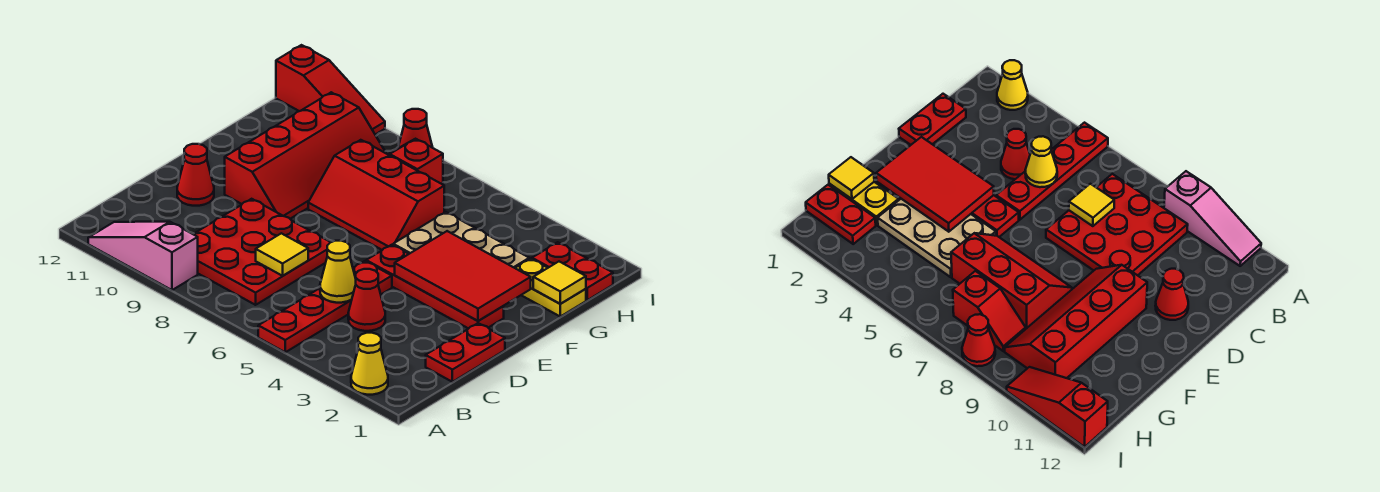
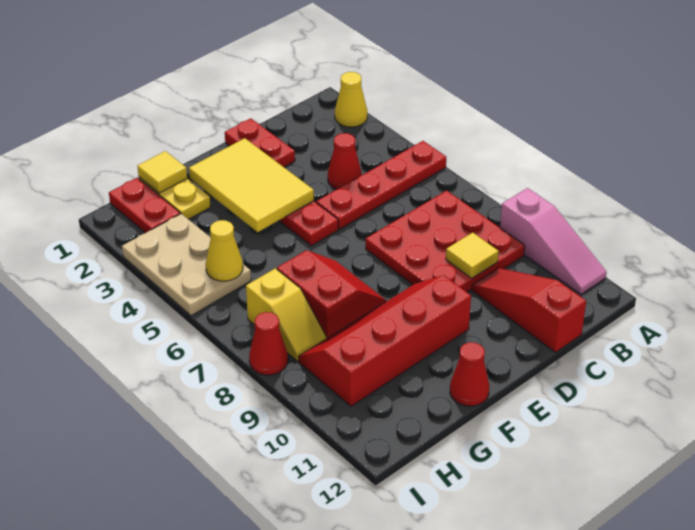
red plate C1:D1 level 1 -> red plate D1:D2 level 1
yellow cone C5 level 2 -> yellow cone H5 level 2
yellow tile C7 level 2 -> yellow tile C9 level 2
red cone D11 level 1 -> red cone F12 level 1
red tile E2:F4 level 2 -> yellow tile E2:F4 level 2
tan plate F3:G5 level 1 -> tan plate H3:I5 level 1
red slope F6:G8 level 1 top G -> red slope F7:G8 level 1 top G
red slope H7:H8 level 1 top 7 -> yellow slope H7:H8 level 1 top 7
red slope I10:I12 level 1 top 12 -> red slope C10:C12 level 1 top 12

